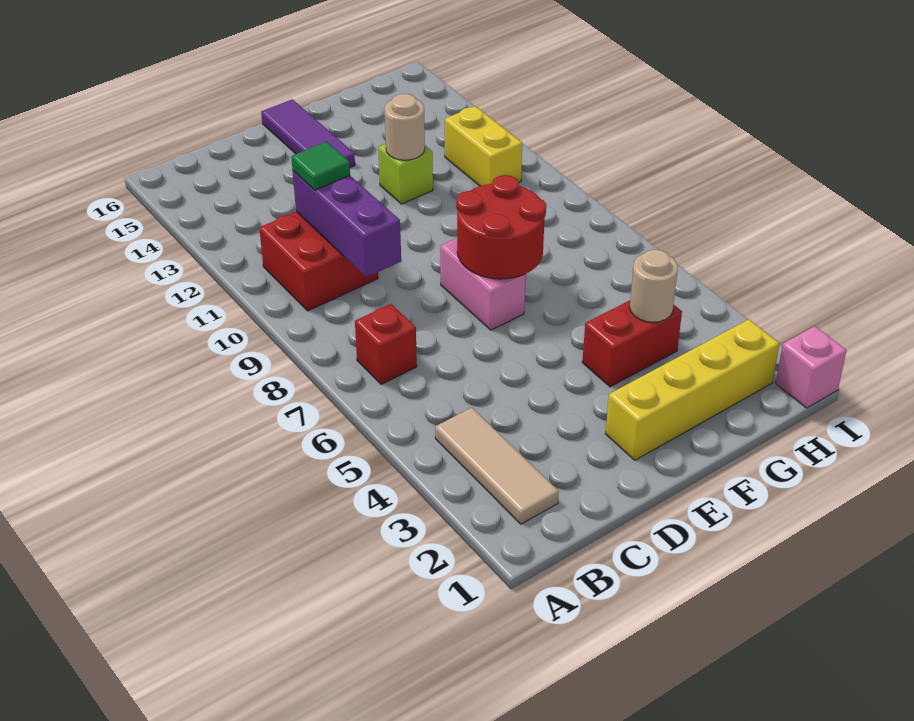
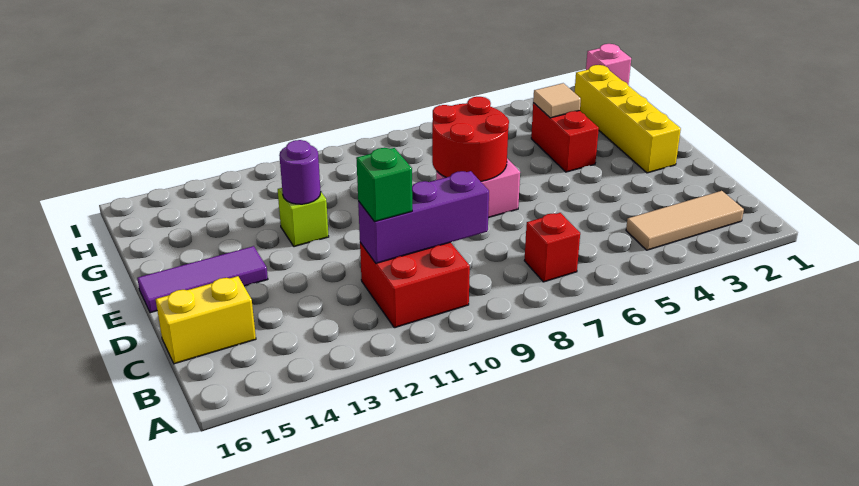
green tile C11 level 3 -> green brick C11 level 3
tan round brick F12 level 2 -> purple round brick F12 level 2
tan round brick G4 level 2 -> tan tile G4 level 2
yellow brick H11:H12 level 1 -> yellow brick C15:C16 level 1

